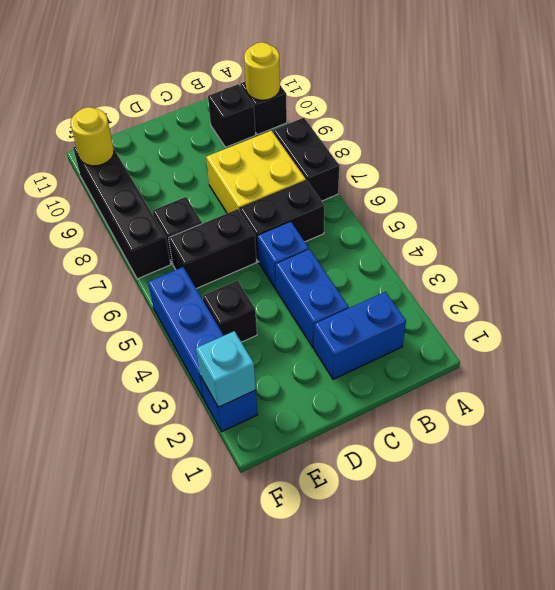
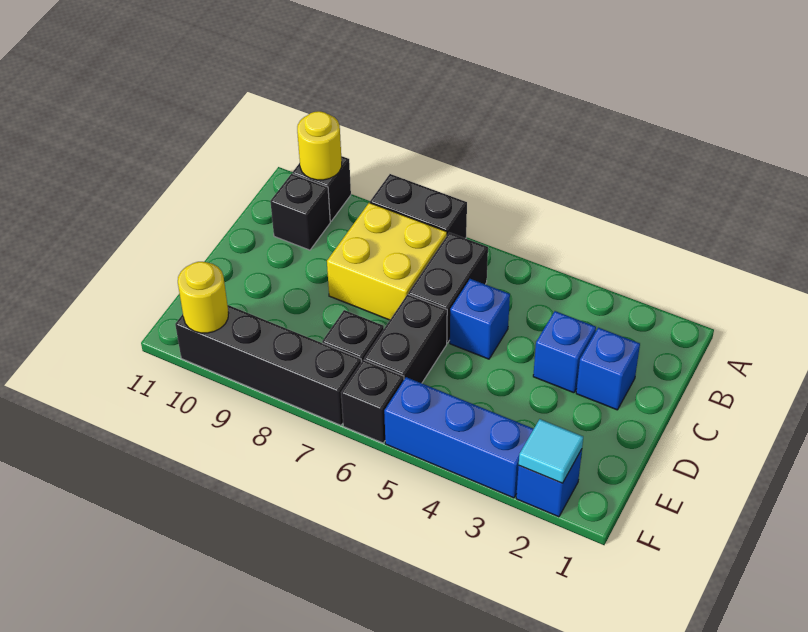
blue brick B2:C2 level 1 -> blue brick C2 level 1
blue brick C3:C4 level 1 -> blue brick C3 level 1
black brick E4 level 1 -> black brick F6 level 1
cyan brick F2 level 2 -> cyan tile F2 level 2

